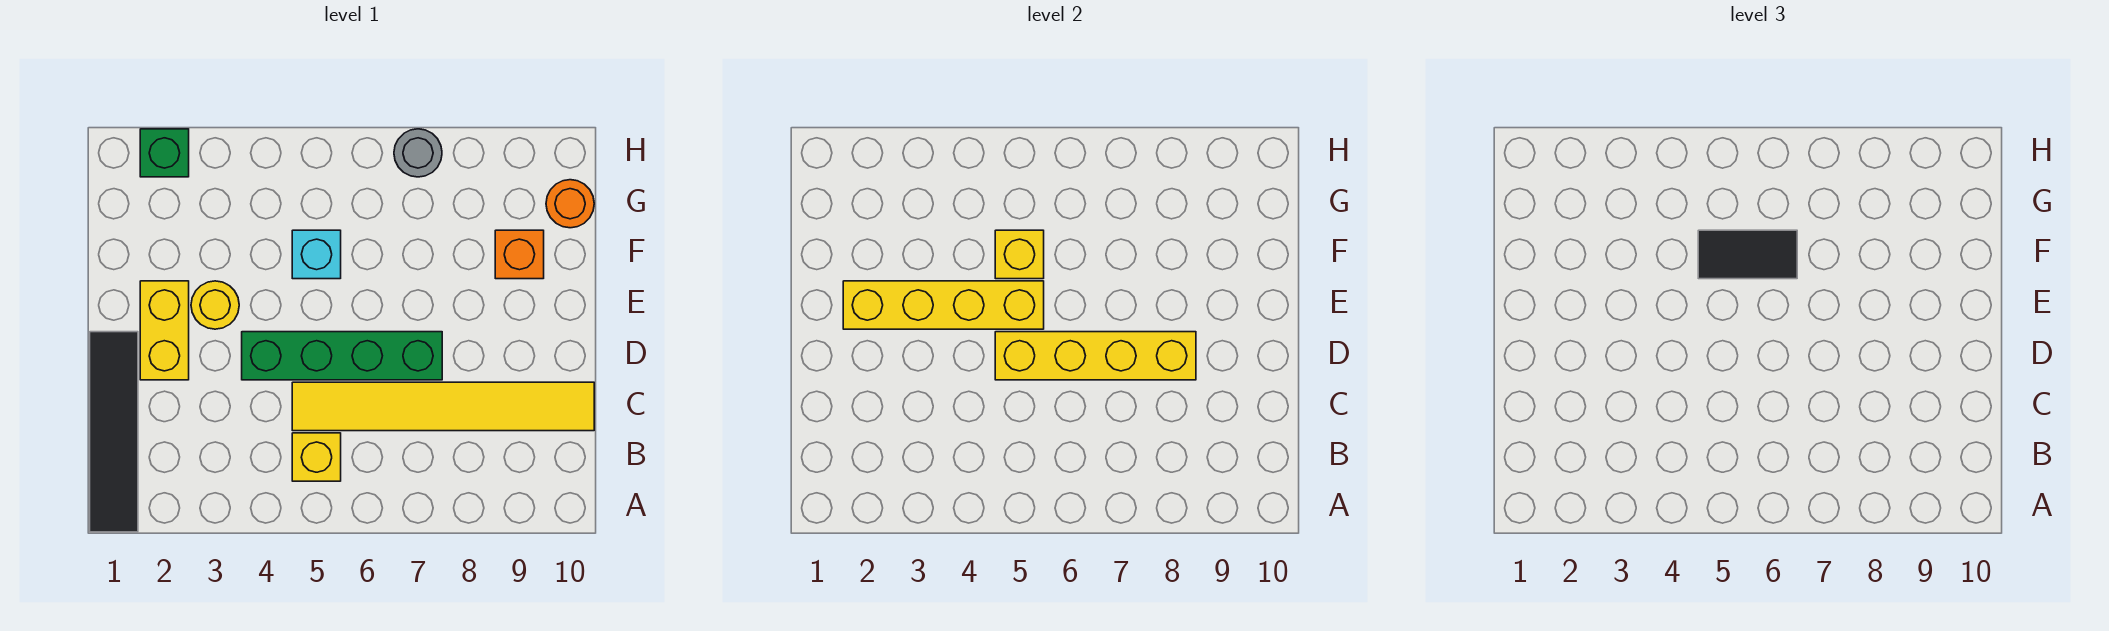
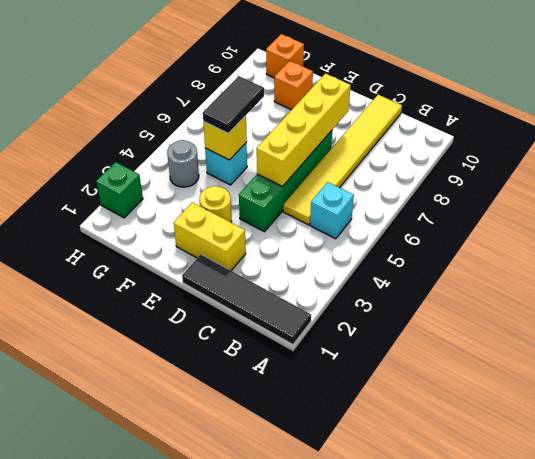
yellow brick B5 level 1 -> cyan brick B5 level 1
yellow brick E2:E5 level 2 -> none
orange round brick G10 level 1 -> orange brick G10 level 1
grey round brick H7 level 1 -> grey round brick G4 level 1

